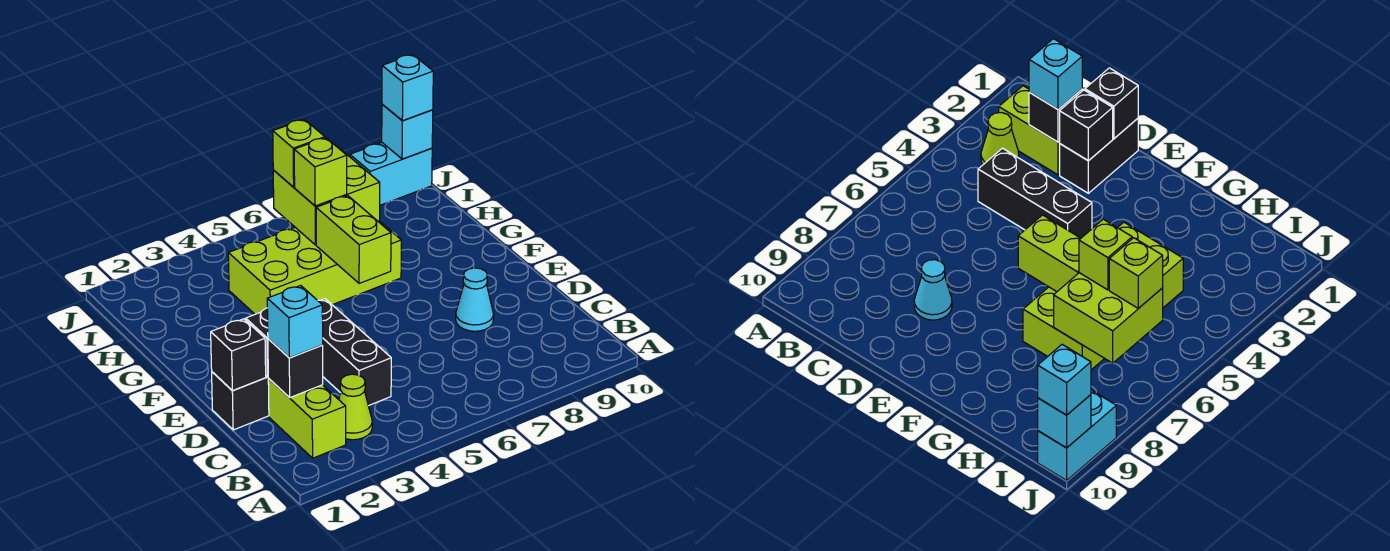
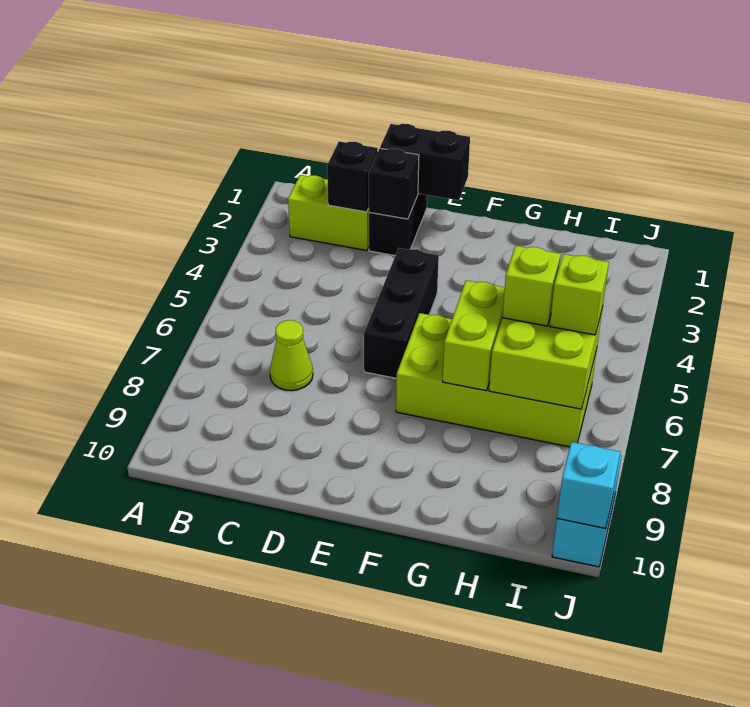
lime cone B3 level 1 -> lime cone C7 level 1
cyan brick C2 level 3 -> none
black brick C4:E4 level 1 -> black brick E4:E6 level 1
black brick D1 level 2 -> black brick D1:E1 level 2
cyan cone D8 level 1 -> none
lime brick F6:G6 level 2 -> lime brick G6:G7 level 2
lime brick G4:H7 level 1 -> lime brick F6:I7 level 1
cyan brick J10 level 3 -> none

